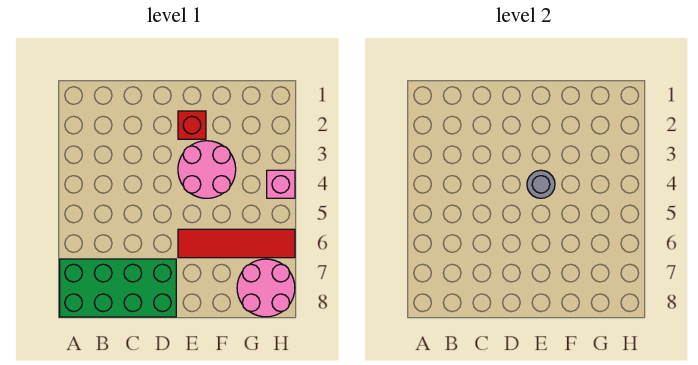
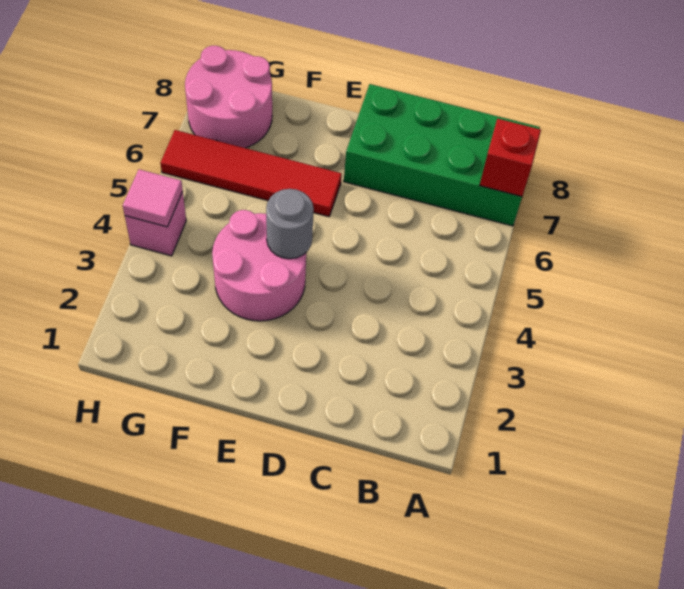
red brick E2 level 1 -> red brick A7 level 2
none -> pink tile H4 level 2

